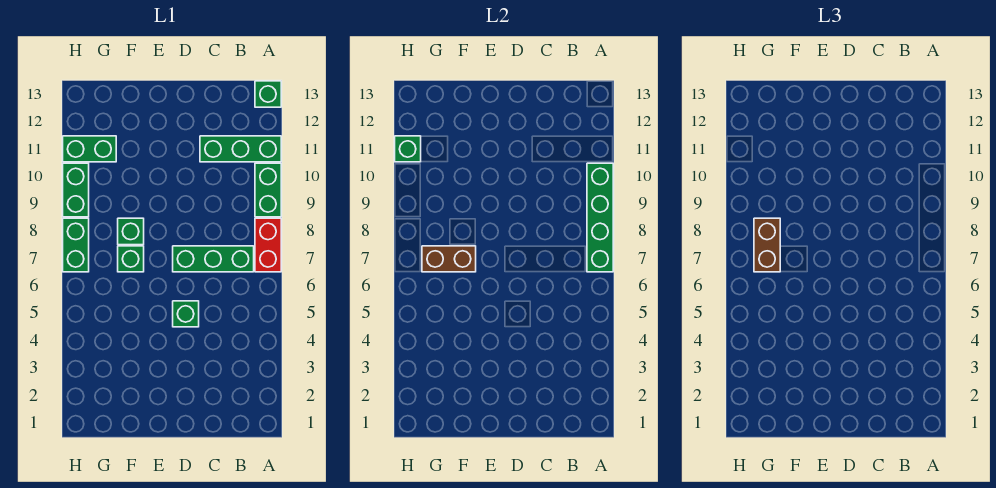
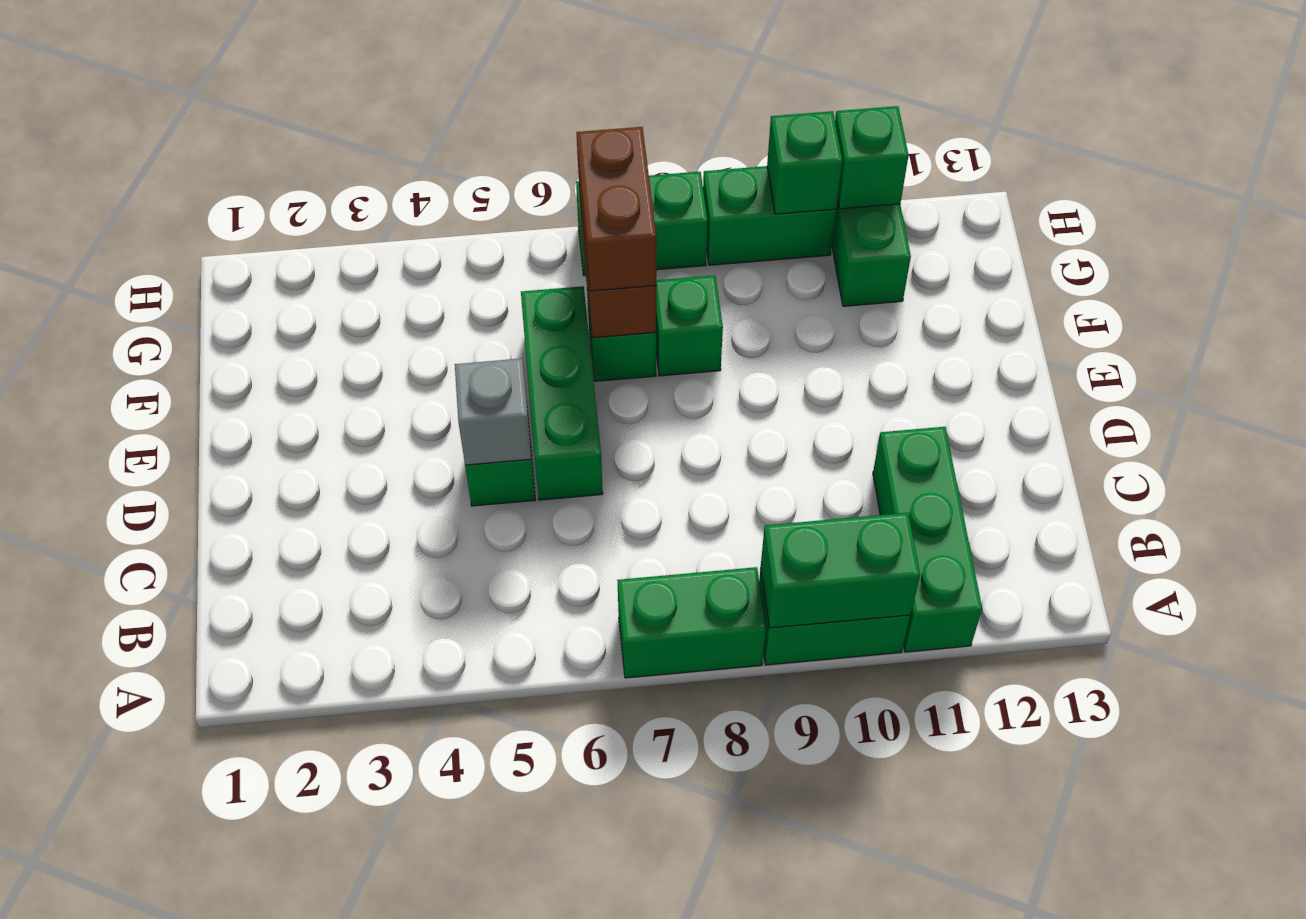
red brick A7:A8 level 1 -> green brick A7:A8 level 1
green brick A7:A10 level 2 -> green brick A9:A10 level 2
green brick A13 level 1 -> green brick H10 level 2
green brick B7:D7 level 1 -> green brick D6:F6 level 1
none -> grey brick D5 level 2
brown brick G7:G8 level 3 -> brown brick F7:G7 level 3

